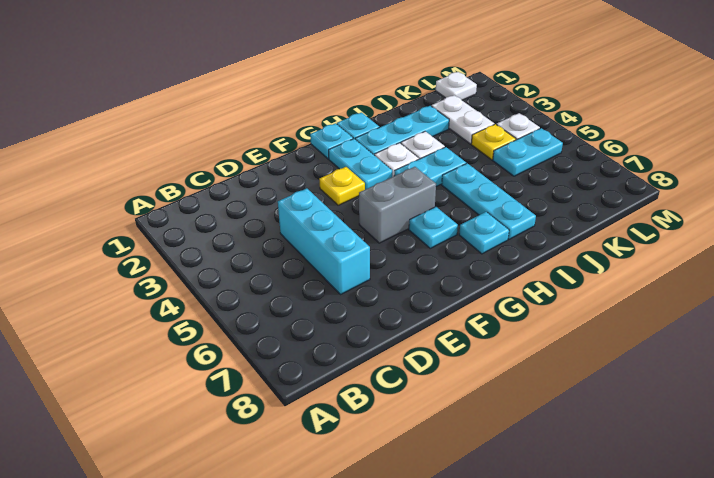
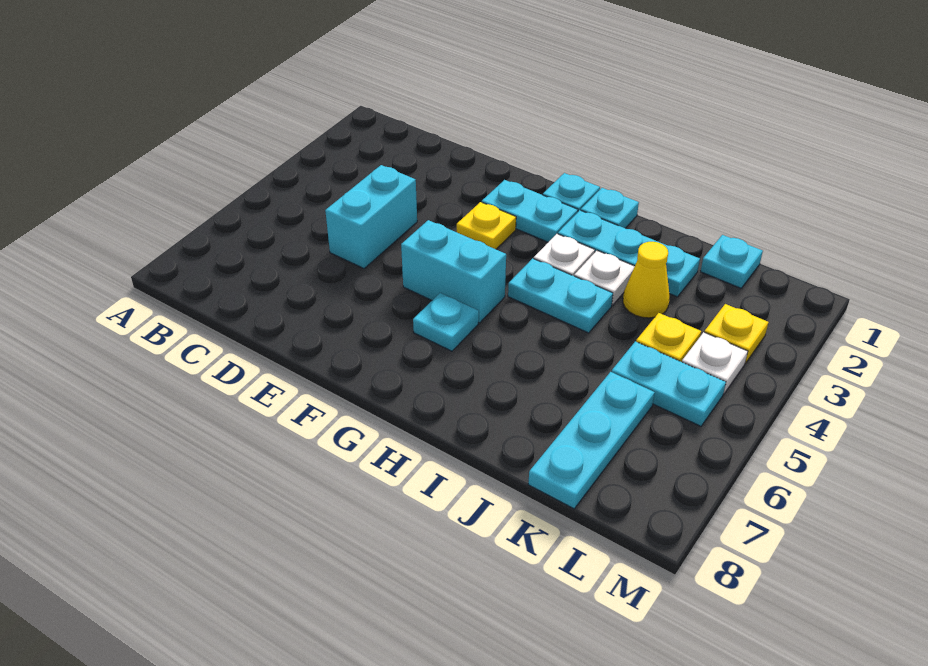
cyan brick D4:D6 level 1 -> cyan brick D4:D5 level 1
grey brick F5:G5 level 1 -> cyan brick F5:G5 level 1
cyan plate G2:G3 level 1 -> cyan plate F2:G2 level 1
cyan plate H7 level 1 -> cyan plate K1 level 1
cyan plate I5:I7 level 1 -> cyan plate K6:K8 level 1
none -> yellow cone J3 level 1
white plate K2:K3 level 1 -> none
white plate L1 level 1 -> none
none -> yellow plate L3 level 1

